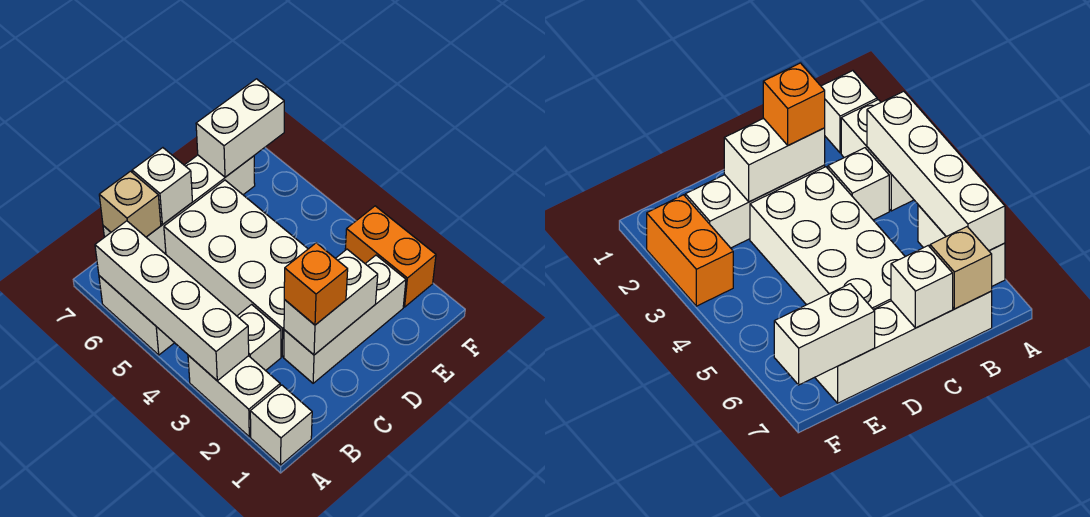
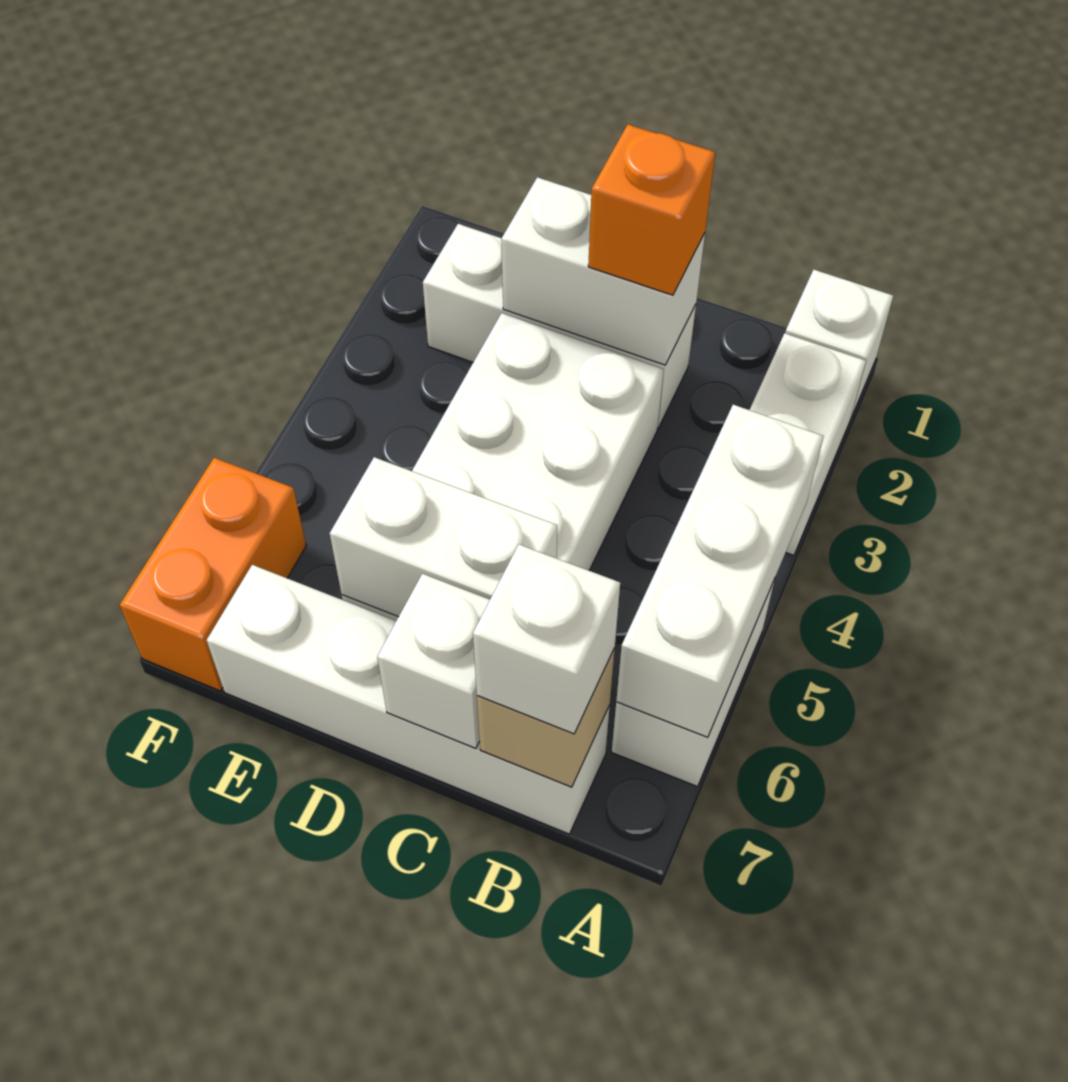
white brick A3:A6 level 2 -> white brick A4:A6 level 2
white brick B3 level 1 -> white brick B7 level 3
white brick E7:F7 level 2 -> white brick C6:D6 level 2
orange brick F2:F3 level 1 -> orange brick F6:F7 level 1

